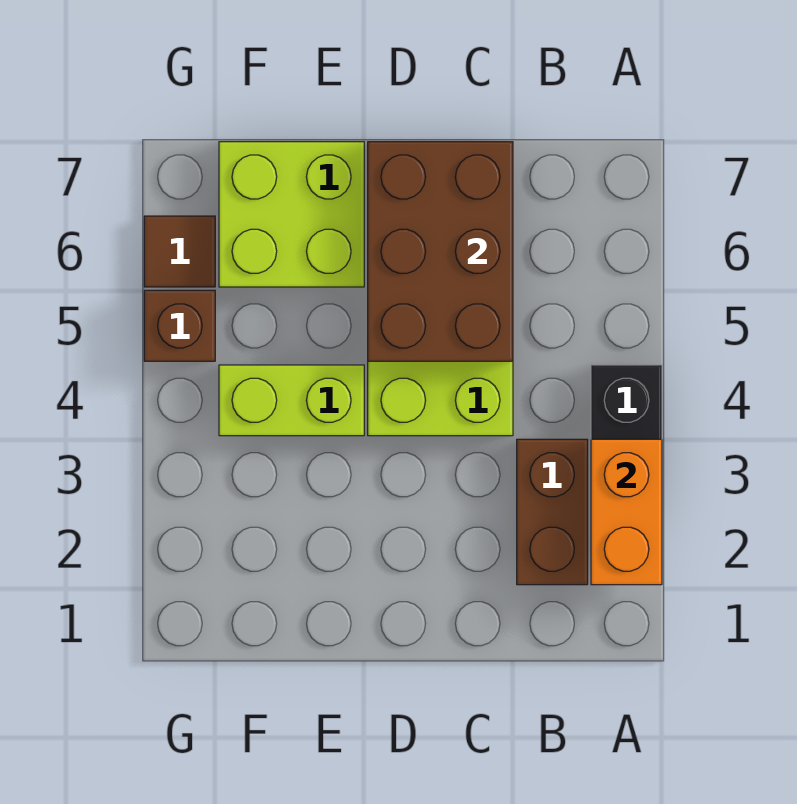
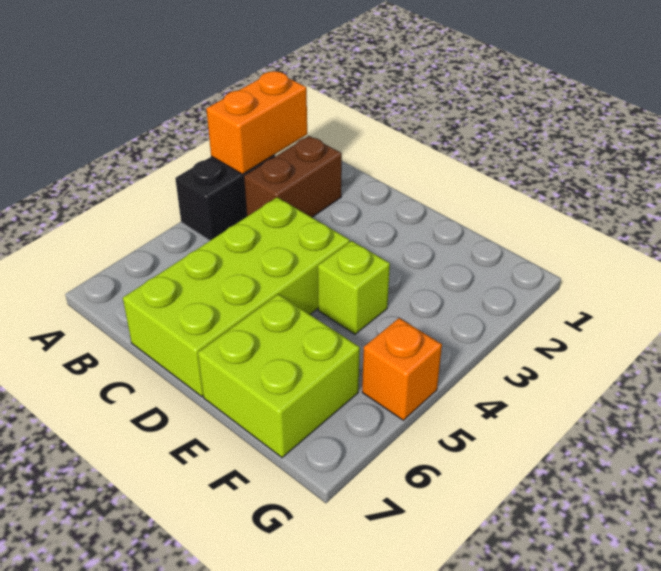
brown brick C5:D7 level 2 -> none
lime brick E4:F4 level 1 -> lime brick E4 level 1
brown brick G5 level 1 -> orange brick G5 level 1
brown tile G6 level 1 -> none

